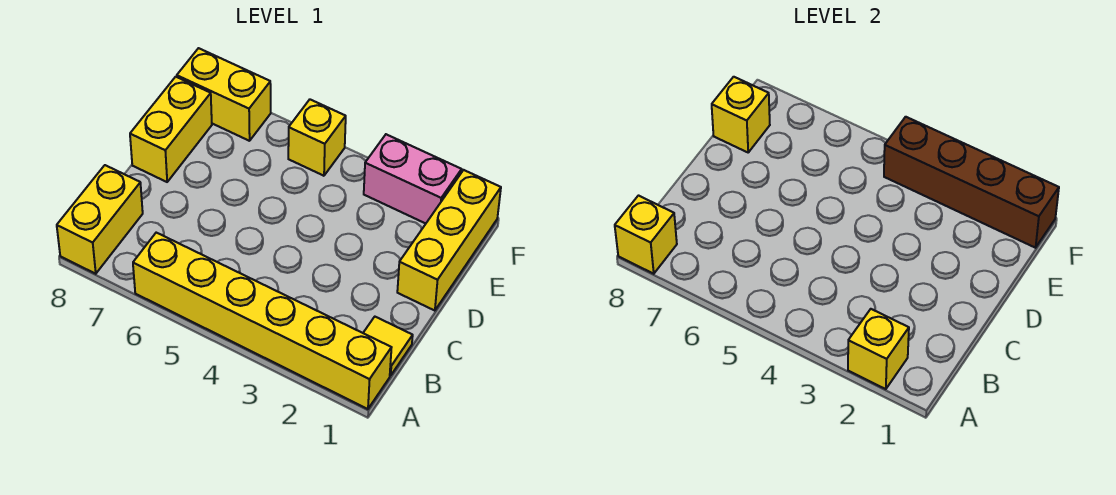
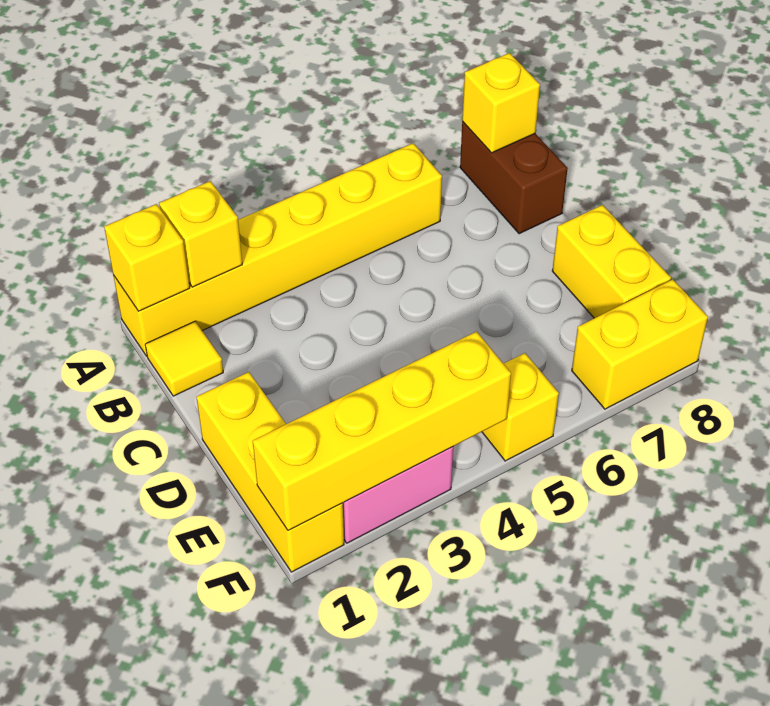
yellow brick A8:B8 level 1 -> brown brick A8:B8 level 1
yellow brick E8 level 2 -> yellow brick A1 level 2
brown brick F1:F4 level 2 -> yellow brick F1:F4 level 2

